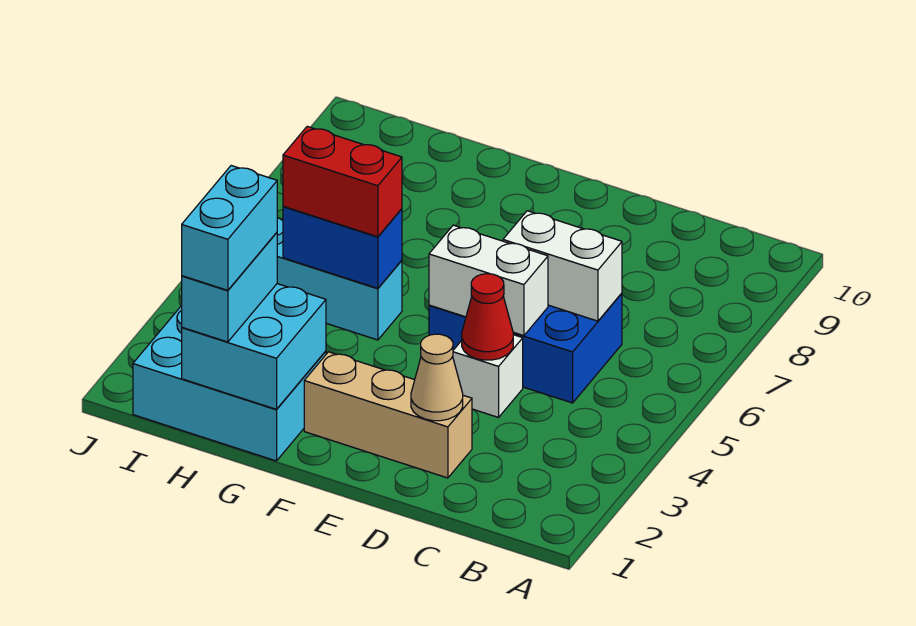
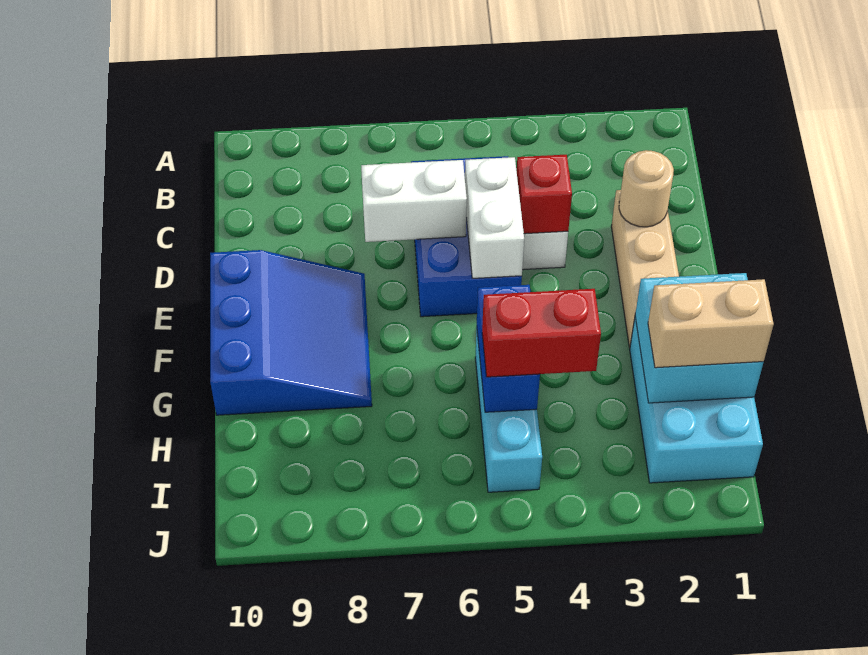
white brick C6:D6 level 2 -> white brick D6:D7 level 2
tan cone D2 level 2 -> tan round brick D2 level 2
red cone D4 level 2 -> red brick D4 level 2
none -> blue slope E8:G10 level 1 top 10
red brick G5:H5 level 3 -> red brick H4:H5 level 3
cyan brick H1:H2 level 3 -> tan brick H1:H2 level 3
cyan brick H1:H2 level 4 -> none

